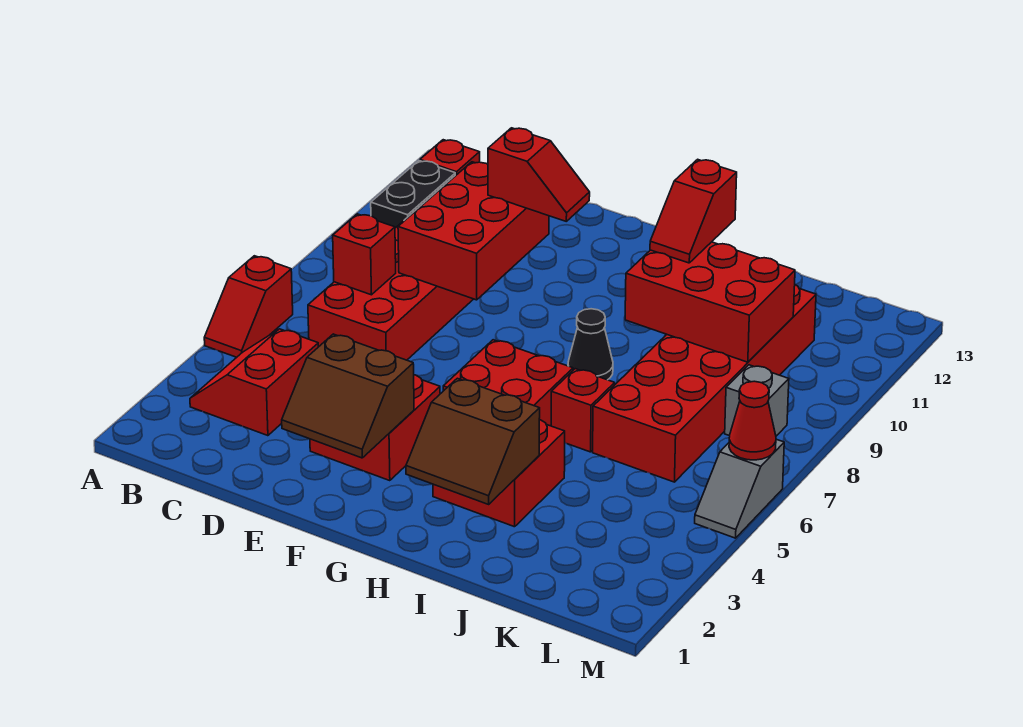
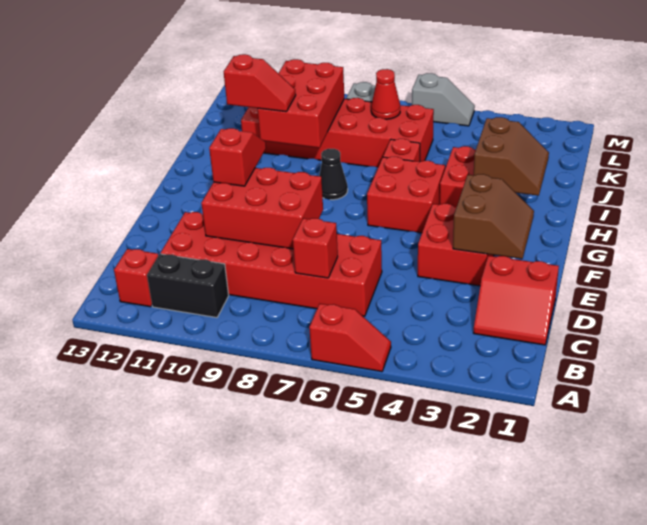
red slope B3:C4 level 1 top C -> red slope C1:D2 level 1 top D
red cone M6 level 2 -> red cone K7 level 2

